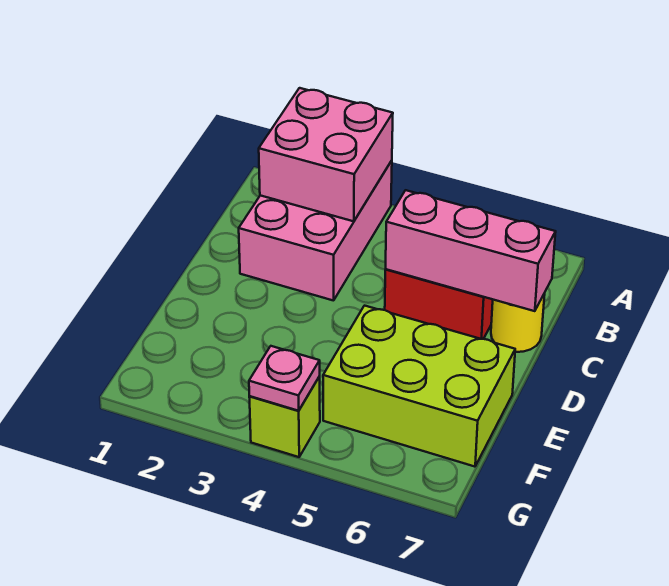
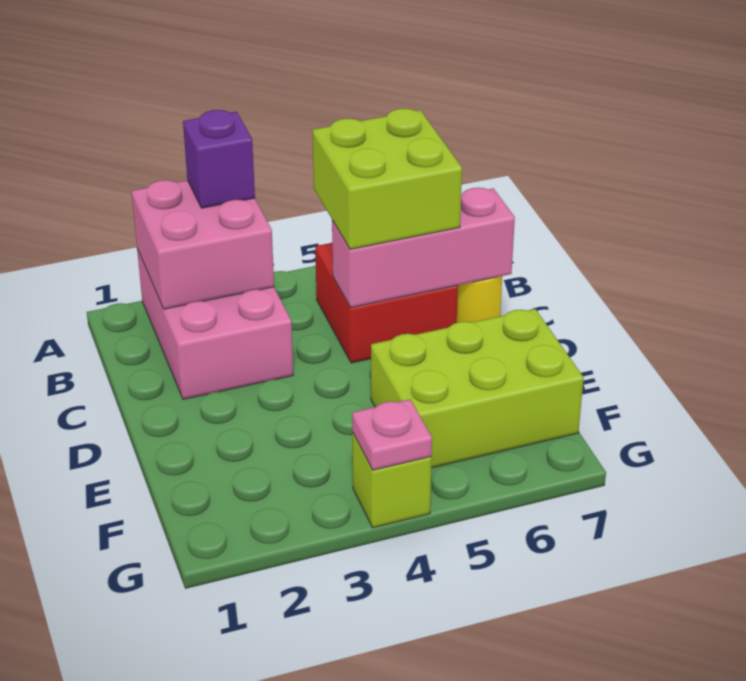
none -> purple brick A3 level 3
none -> lime brick B5:C6 level 3

